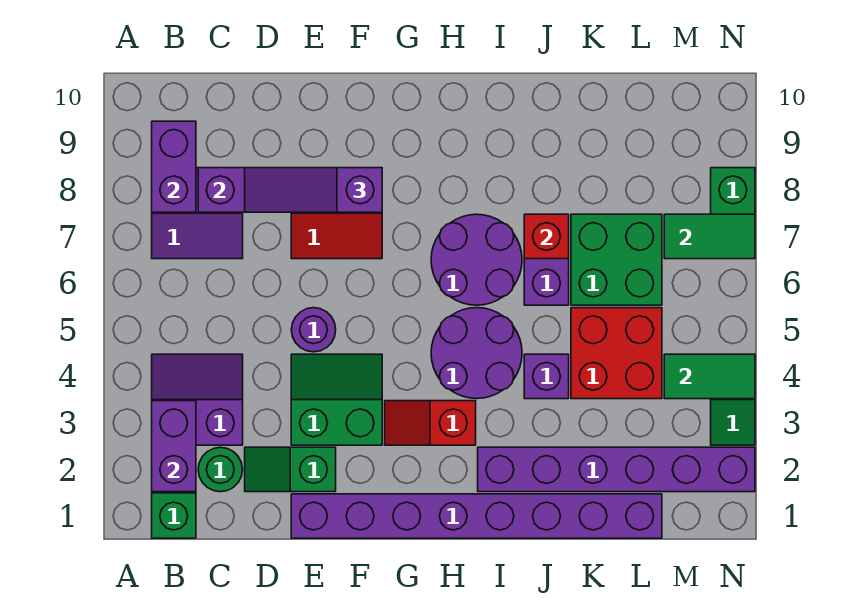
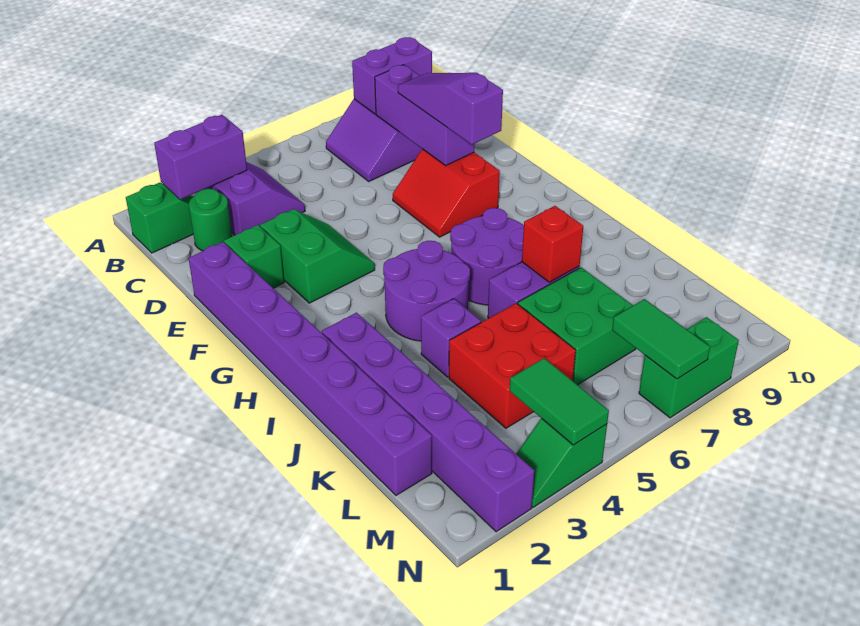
purple round brick E5 level 1 -> none
red slope G3:H3 level 1 top H -> none

